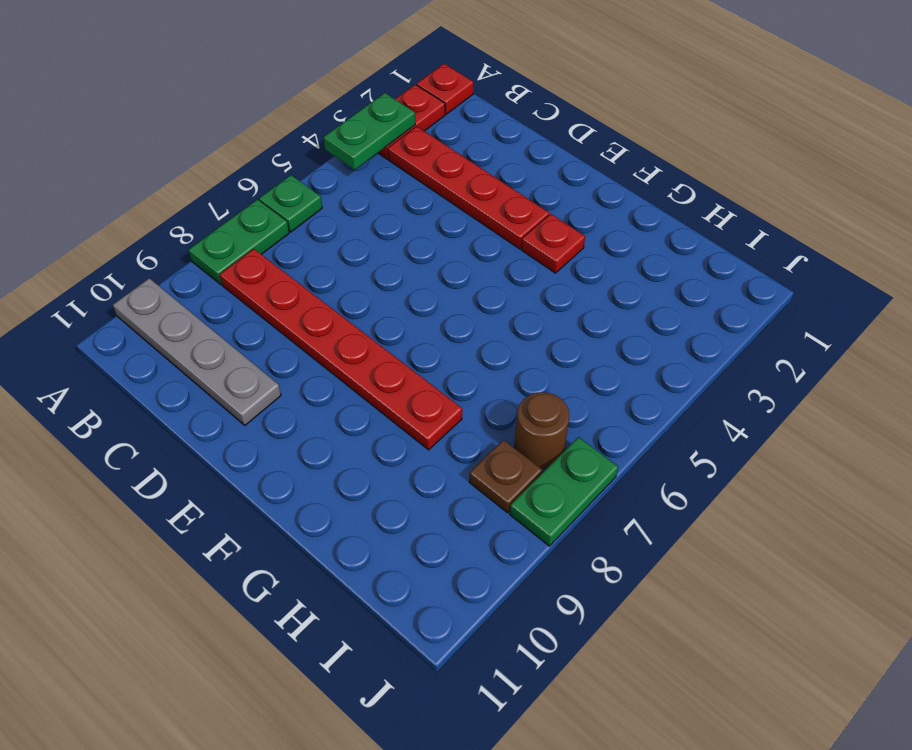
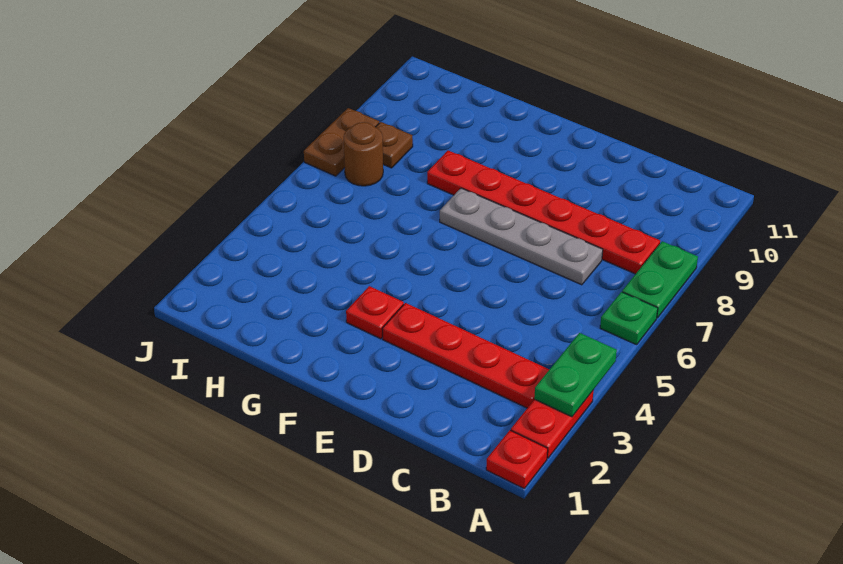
grey plate A10:D10 level 1 -> grey plate C7:F7 level 1
green plate J7:J8 level 1 -> brown plate J7:J8 level 1

